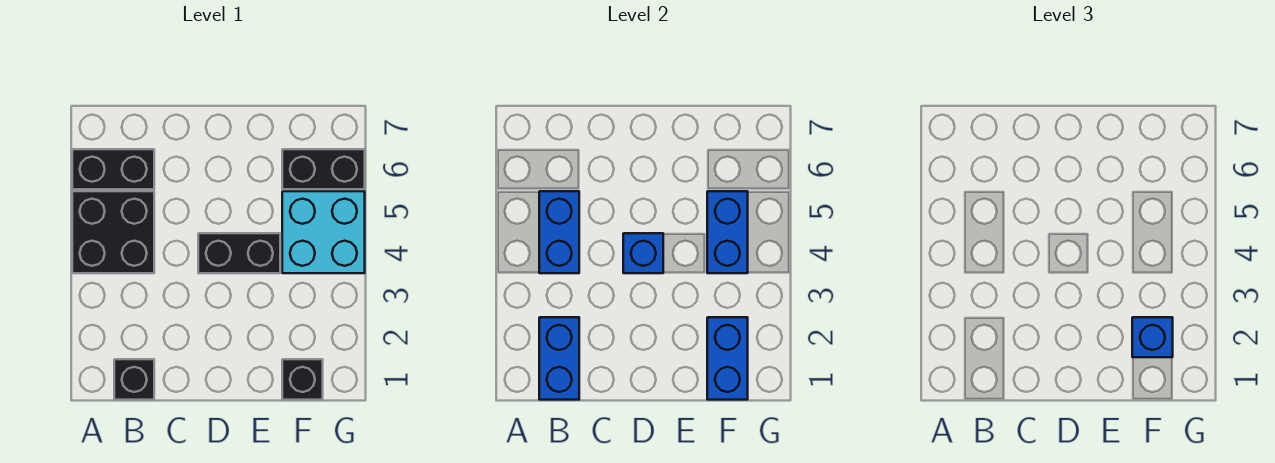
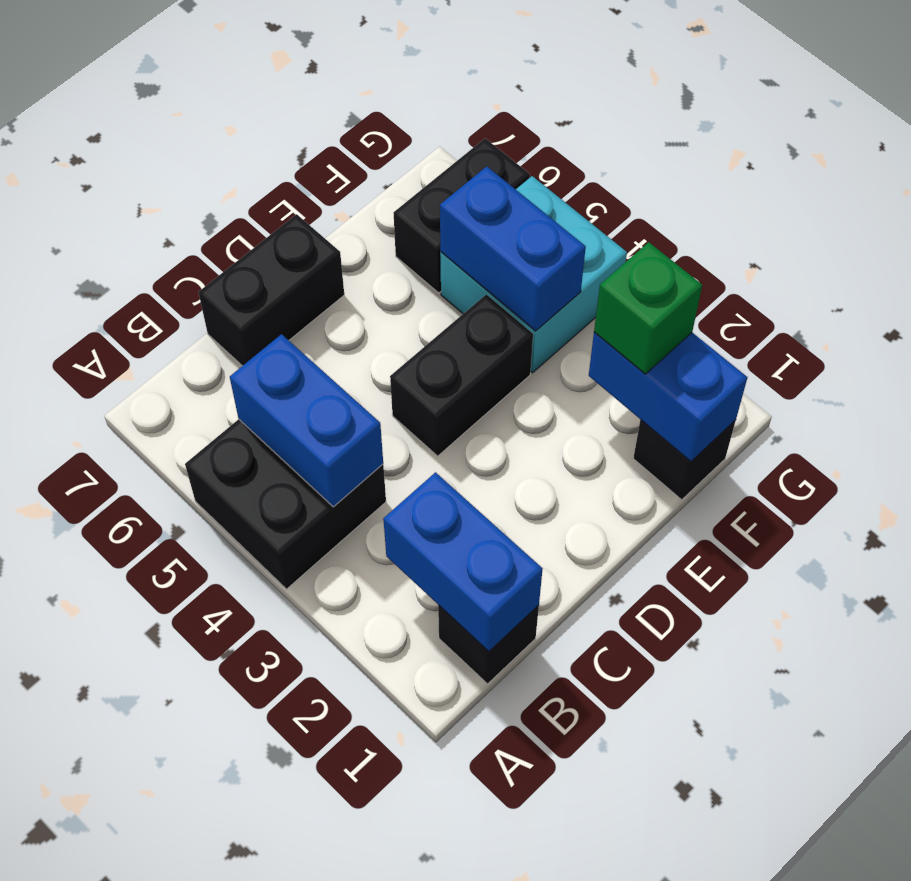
black brick A6:B6 level 1 -> black brick C7:D7 level 1
blue brick D4 level 2 -> none
blue brick F2 level 3 -> green brick F2 level 3

